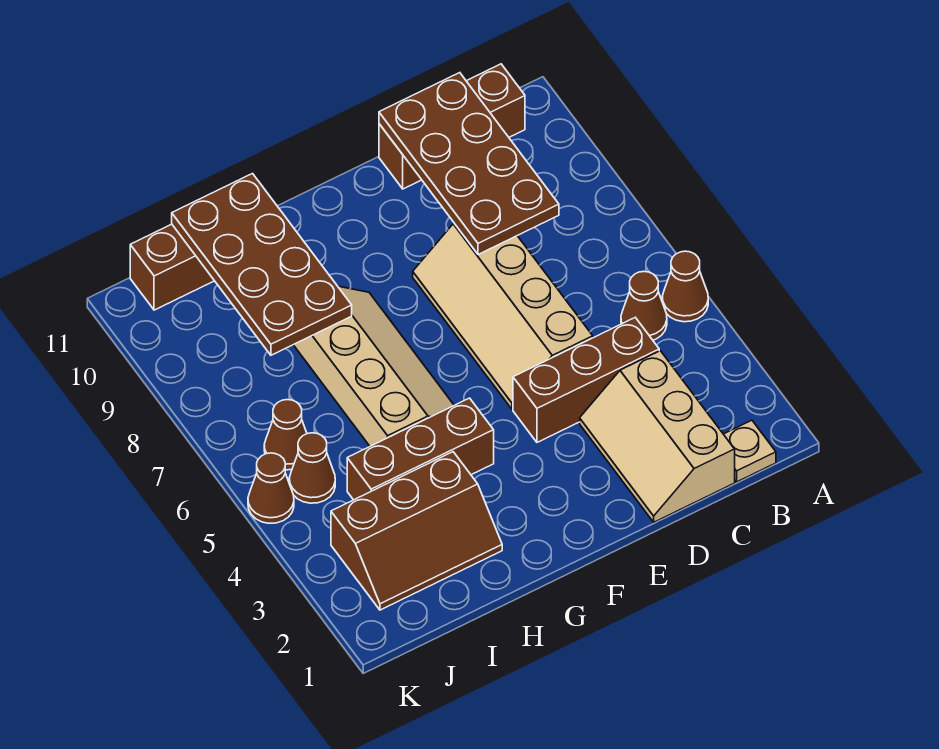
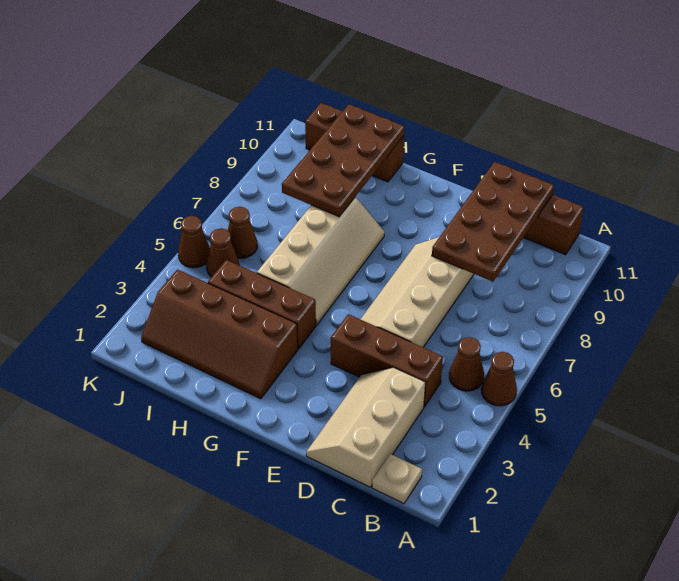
brown slope H2:J3 level 1 top 3 -> brown slope G2:J3 level 1 top 3

